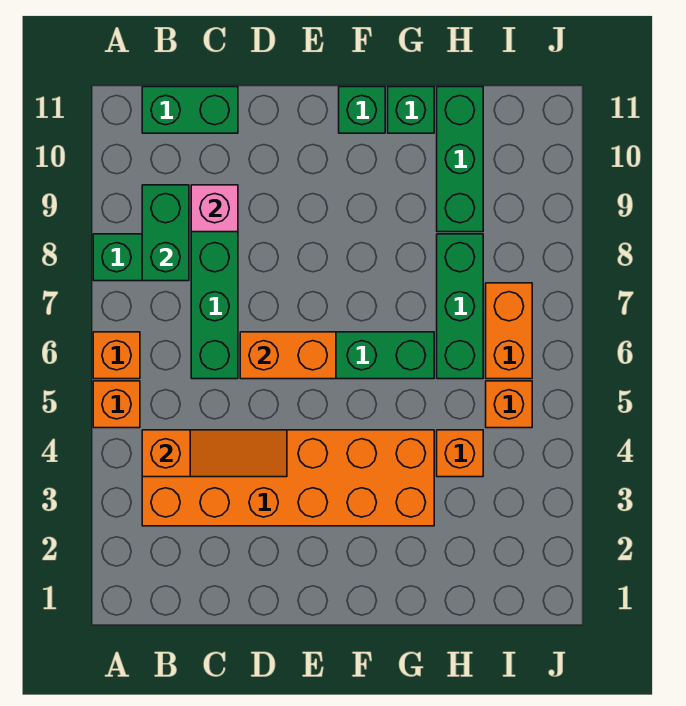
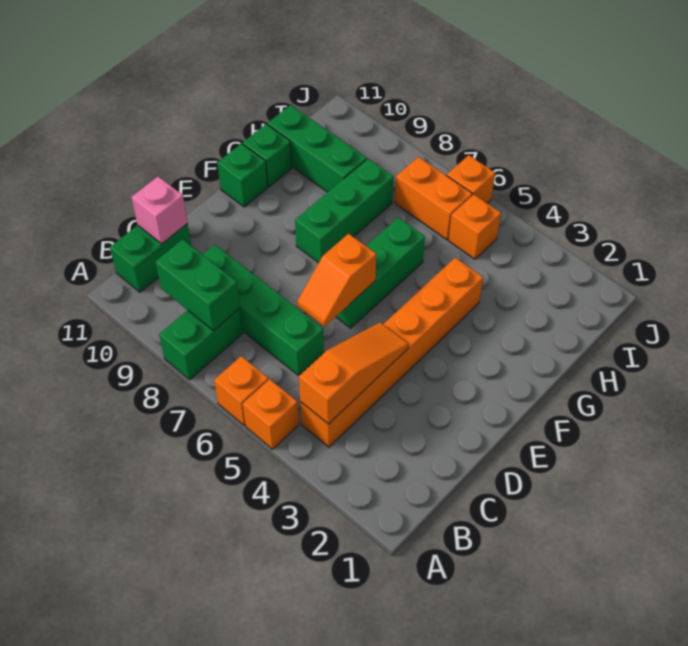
orange brick B3:G4 level 1 -> orange brick B4:G4 level 1
pink brick C9 level 2 -> pink brick C11 level 2
orange brick D6:E6 level 2 -> orange slope D6:E6 level 2 top E
orange brick H4 level 1 -> orange brick J6 level 1
green brick H6:H8 level 1 -> green brick F8:H8 level 1

